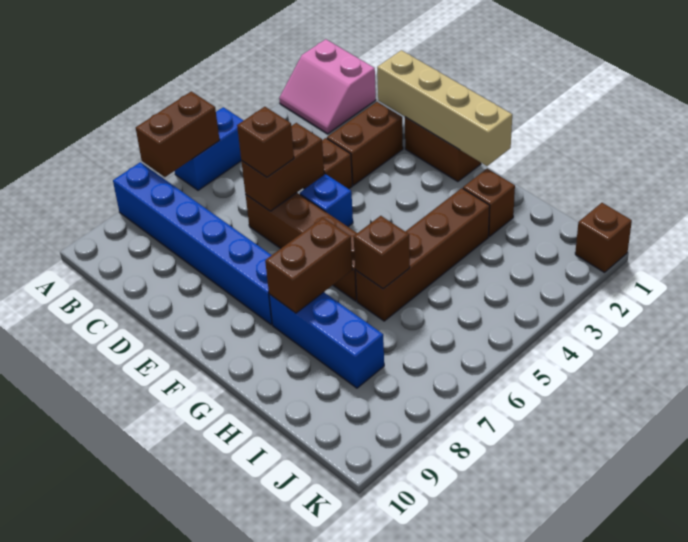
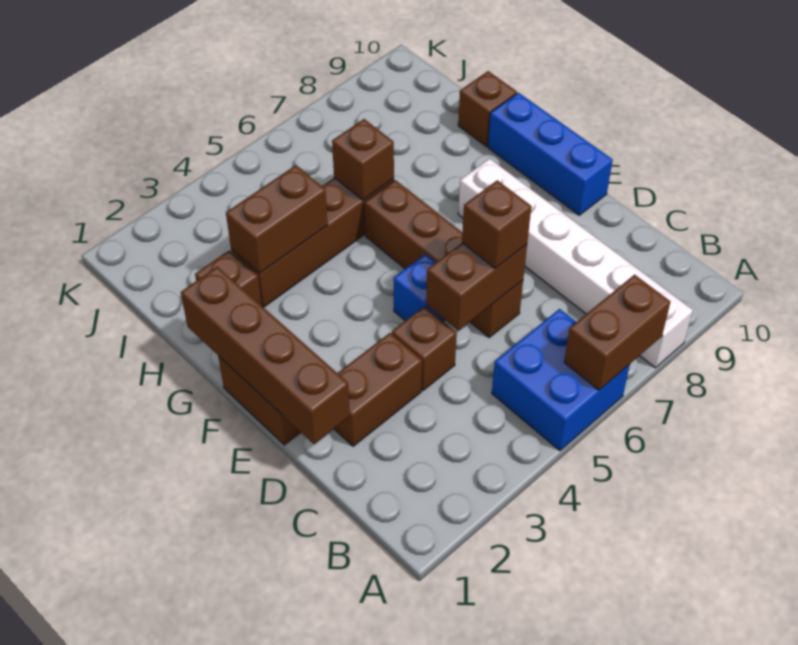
pink slope A1:B2 level 1 top 1 -> none
blue brick A5:A6 level 1 -> blue brick A5:B6 level 1
blue brick A8:F8 level 1 -> white brick A8:F8 level 1
tan brick D1:G1 level 2 -> brown brick D1:G1 level 2
brown brick G7:G8 level 2 -> brown brick H3:H4 level 2
blue brick G8:I8 level 1 -> blue brick E10:G10 level 1
brown brick K1 level 1 -> brown brick H10 level 1

